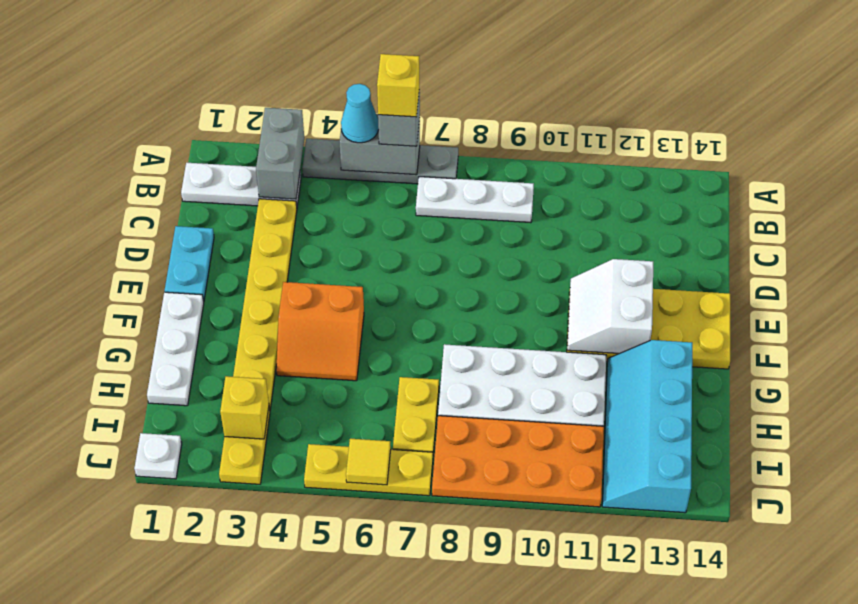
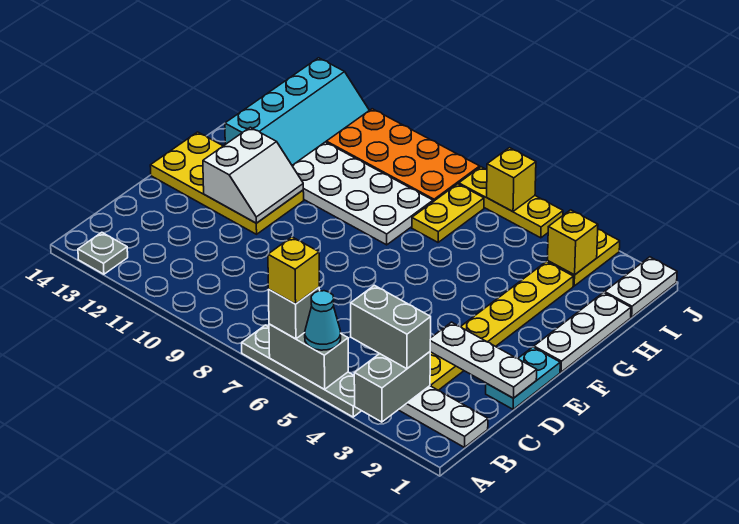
none -> grey plate A13 level 1
none -> grey brick B3:B4 level 3
white plate B7:B9 level 1 -> white plate D1:D3 level 2
orange slope F4:G5 level 1 top F -> none
white plate J1 level 1 -> white plate I1:J1 level 1
yellow tile J6 level 2 -> yellow brick J6 level 2

